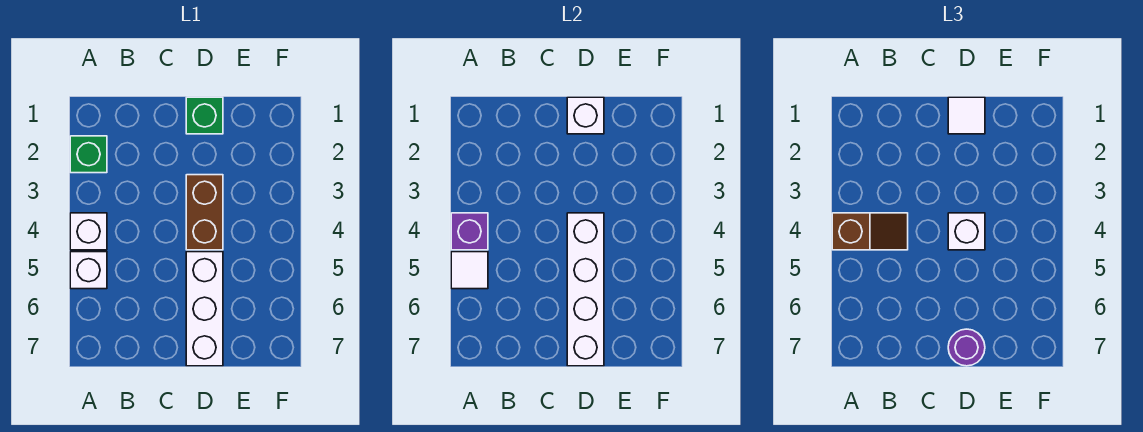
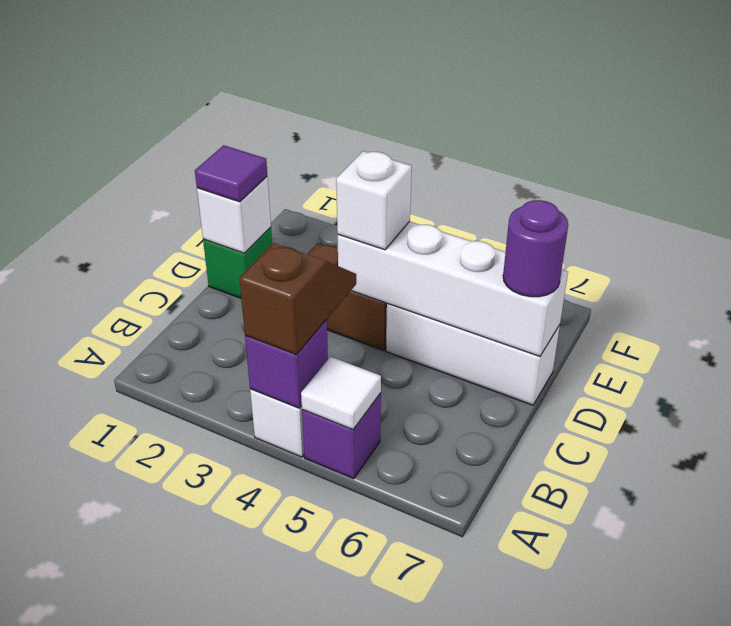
green brick A2 level 1 -> none
white brick A5 level 1 -> purple brick A5 level 1
white tile D1 level 3 -> purple tile D1 level 3

